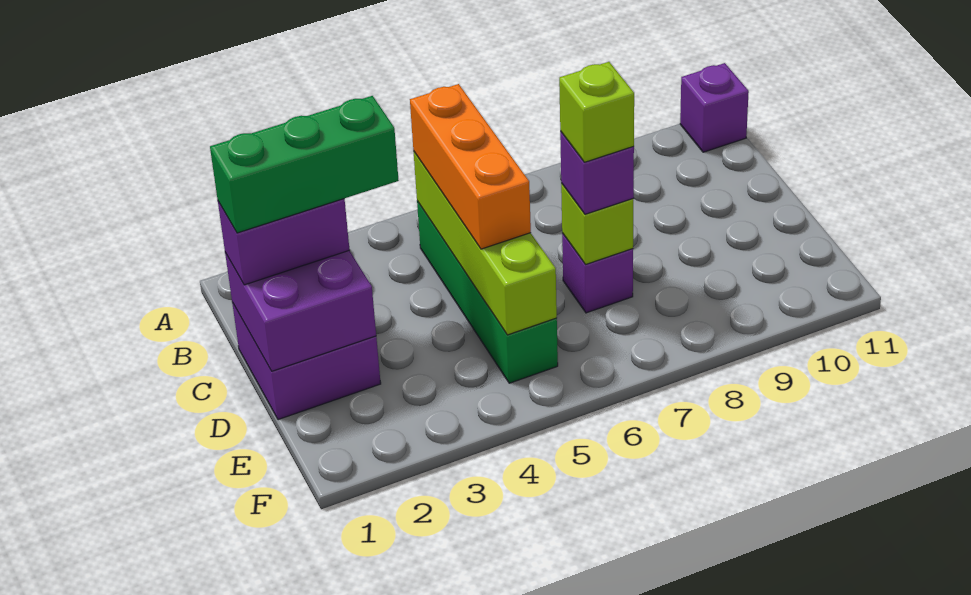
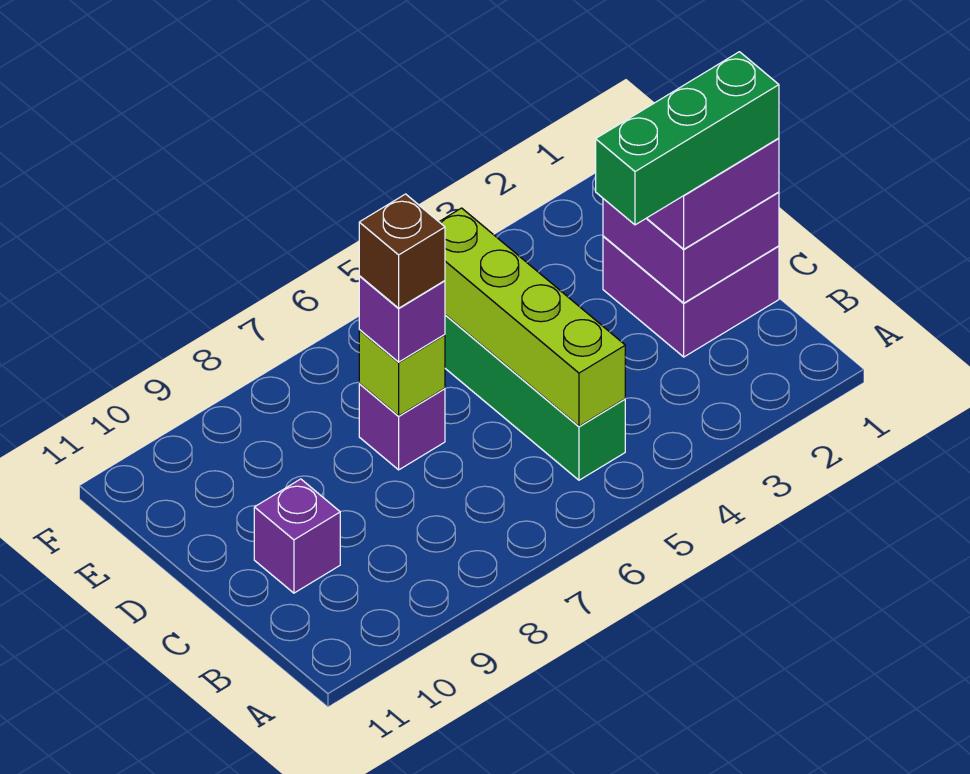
purple brick A11 level 1 -> purple brick C10 level 1
orange brick B5:D5 level 3 -> none
lime brick D7 level 4 -> brown brick D7 level 4

